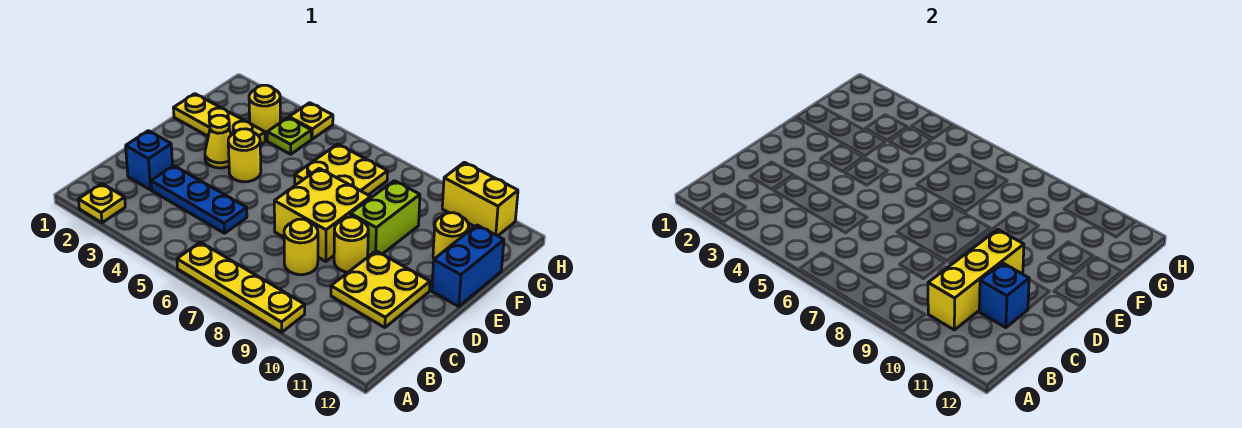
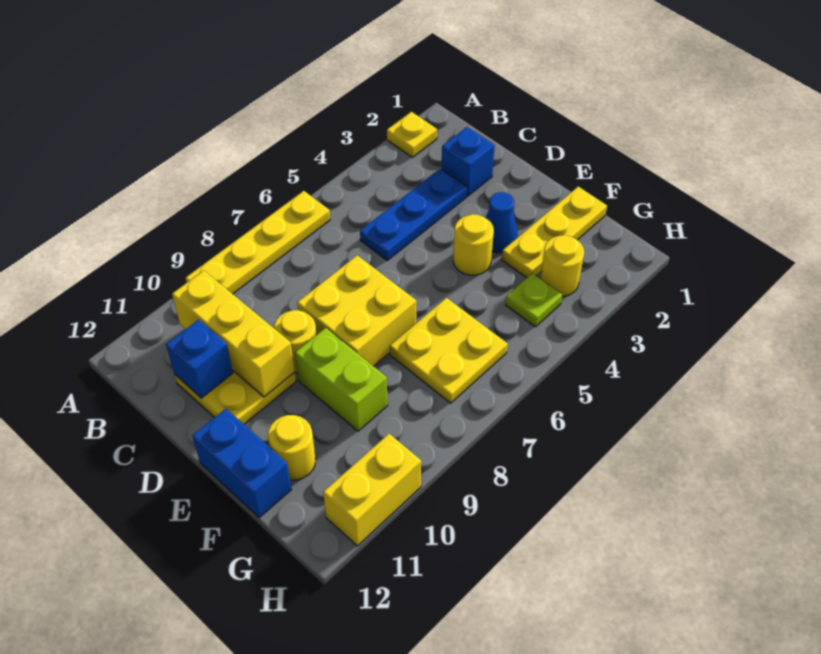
yellow round brick C8 level 1 -> none
yellow cone E3 level 1 -> blue cone E3 level 1
yellow plate H4 level 1 -> none

